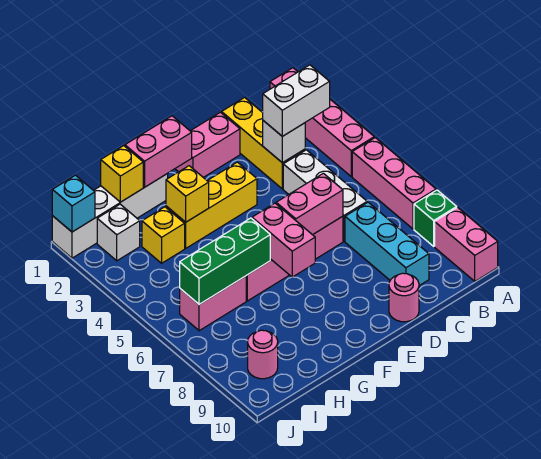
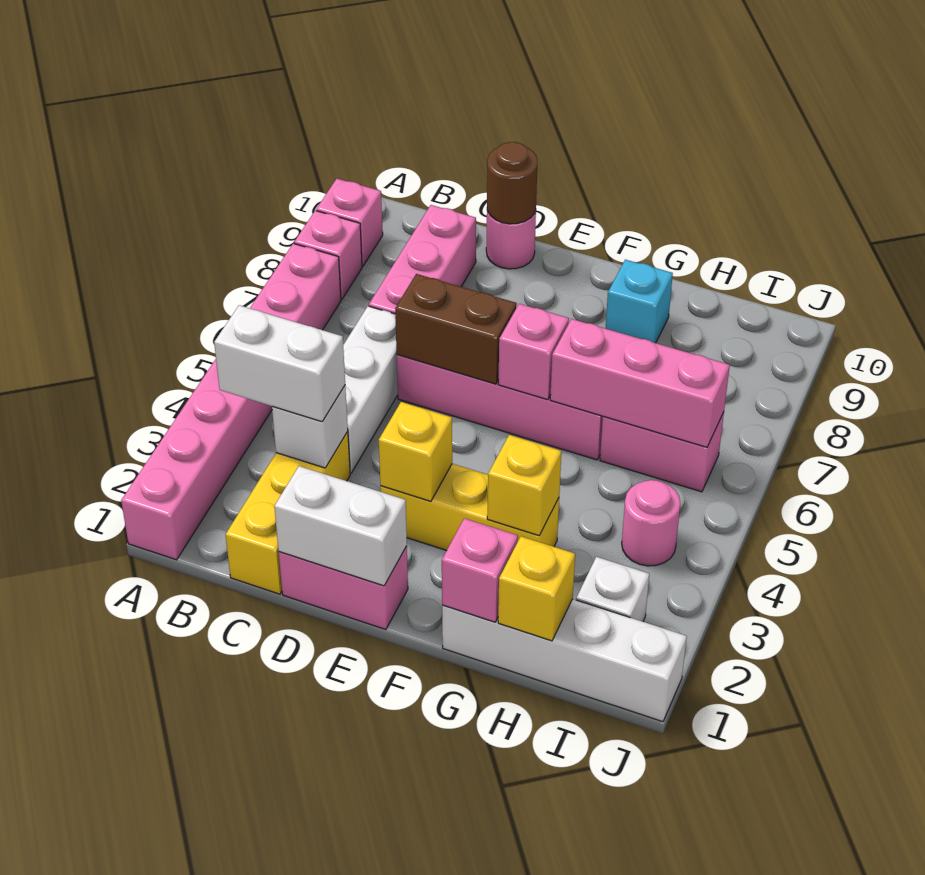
green brick A8 level 1 -> pink brick A8 level 1
pink brick A9:A10 level 1 -> pink brick A9 level 1
cyan brick C7:C9 level 1 -> pink brick C7:C9 level 1
none -> white brick D1:E1 level 2
pink brick D6:E6 level 2 -> brown brick D6:E6 level 2
none -> brown round brick D10 level 2
pink brick F1:G1 level 2 -> pink brick G1 level 2
pink brick F6:F7 level 2 -> pink brick F6 level 2
green brick G6:I6 level 2 -> pink brick G6:I6 level 2
yellow brick H3 level 1 -> yellow brick E3 level 2
pink round brick I9 level 1 -> pink round brick I4 level 1
cyan brick J1 level 2 -> cyan brick G9 level 1

